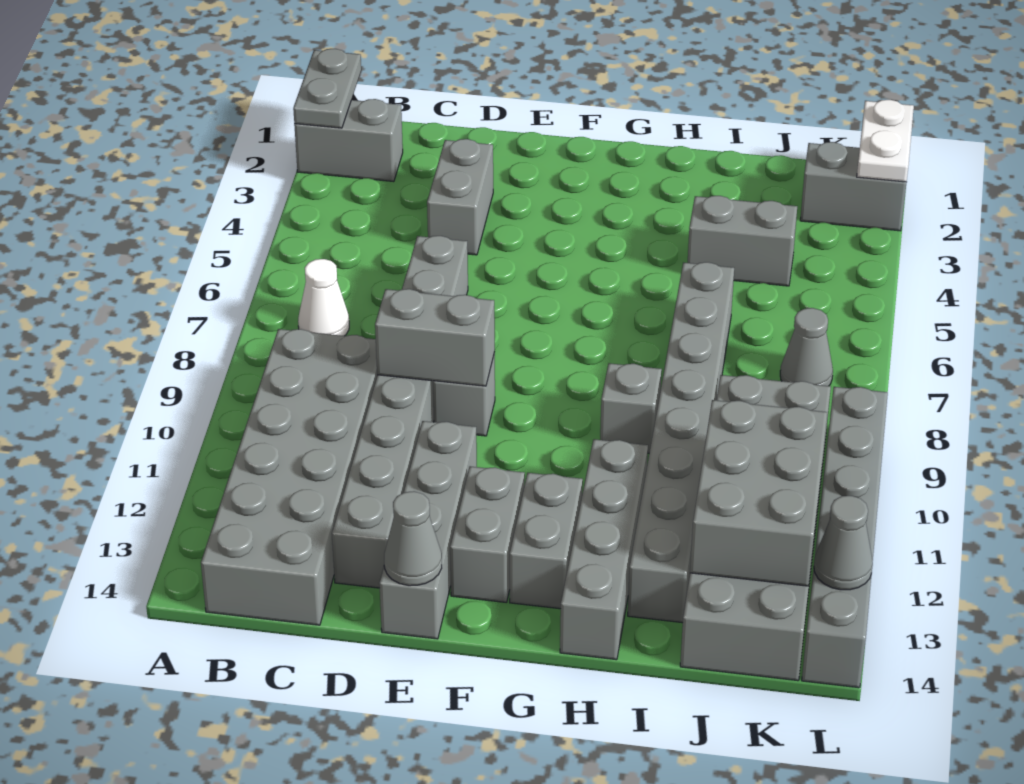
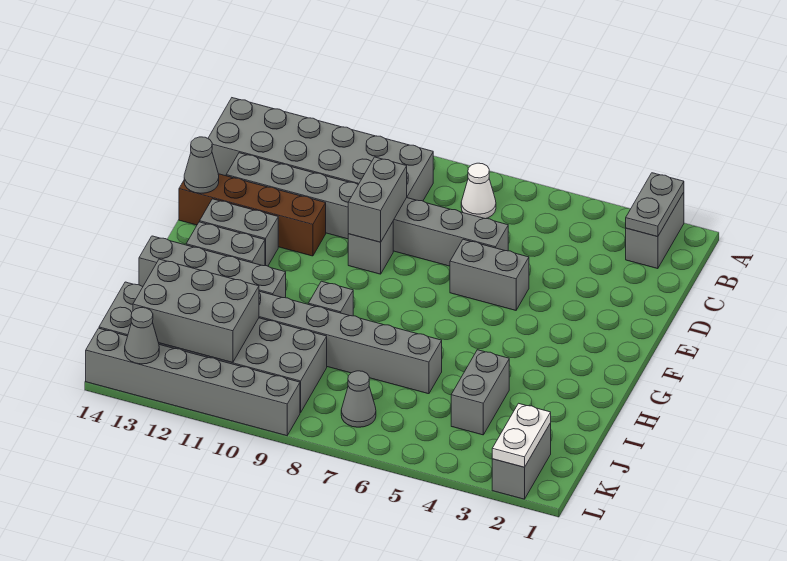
grey plate A1:A2 level 2 -> grey plate A2:B2 level 2
grey brick D3:D4 level 1 -> grey brick E5:E6 level 1
grey brick E11:E14 level 1 -> brown brick E11:E14 level 1
white plate L1:L2 level 2 -> white plate K2:L2 level 2

